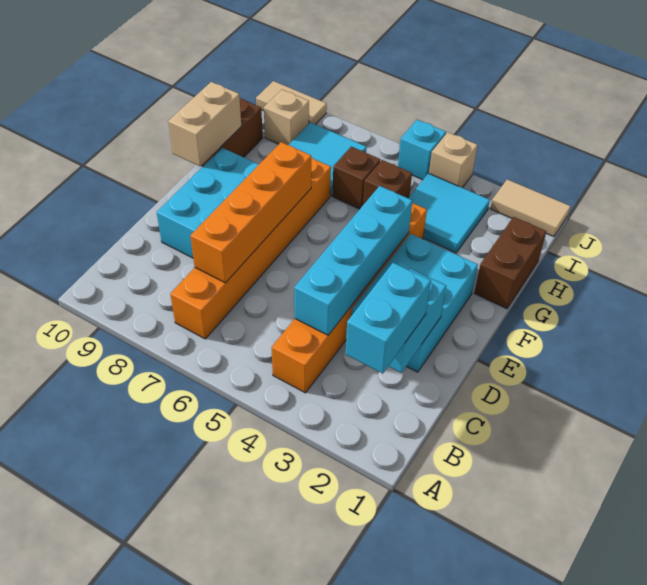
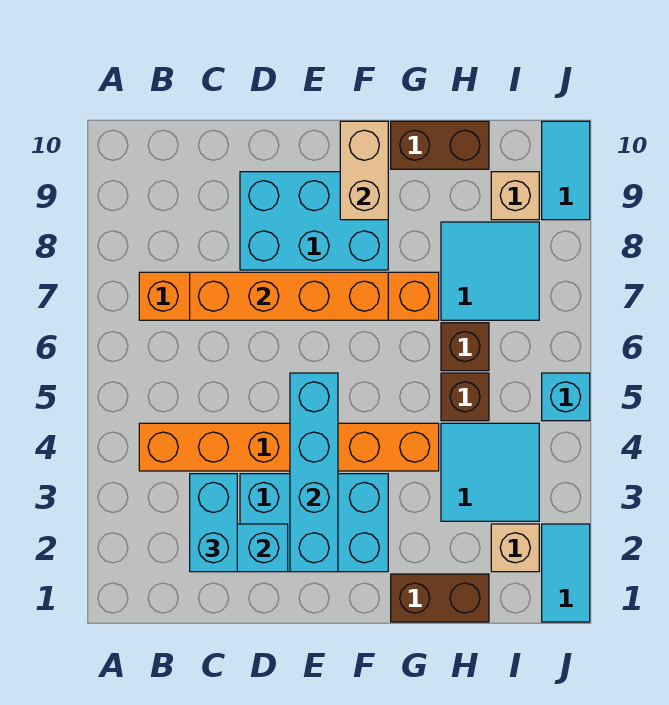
cyan brick B2:C2 level 3 -> cyan brick C2:C3 level 3
cyan brick C4:F4 level 2 -> cyan brick E2:E5 level 2
tan brick F10:G10 level 2 -> tan brick F9:F10 level 2
tan tile J1:J2 level 1 -> cyan tile J1:J2 level 1
tan brick J4 level 1 -> tan brick I2 level 1
tan tile J9:J10 level 1 -> cyan tile J9:J10 level 1

